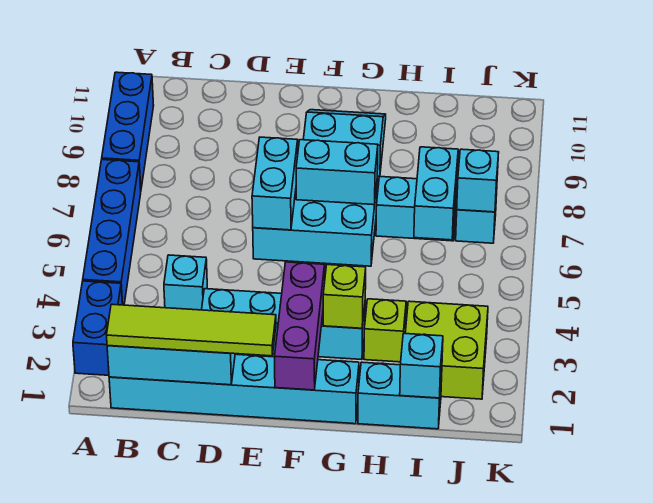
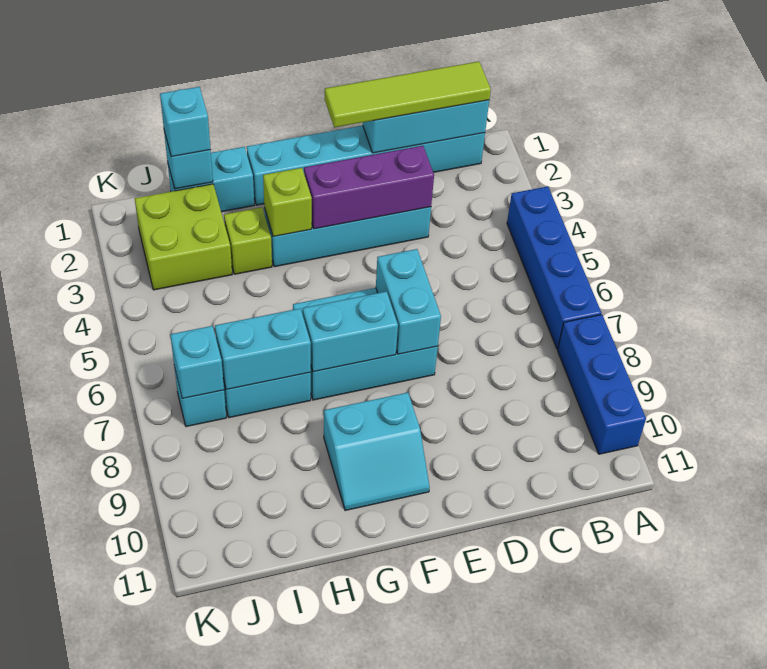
blue brick A2:A3 level 1 -> none
cyan brick C4 level 1 -> cyan brick I1 level 3
purple brick F1:F3 level 2 -> purple brick D3:F3 level 2
cyan brick I6:I7 level 2 -> cyan brick H7:I7 level 2

